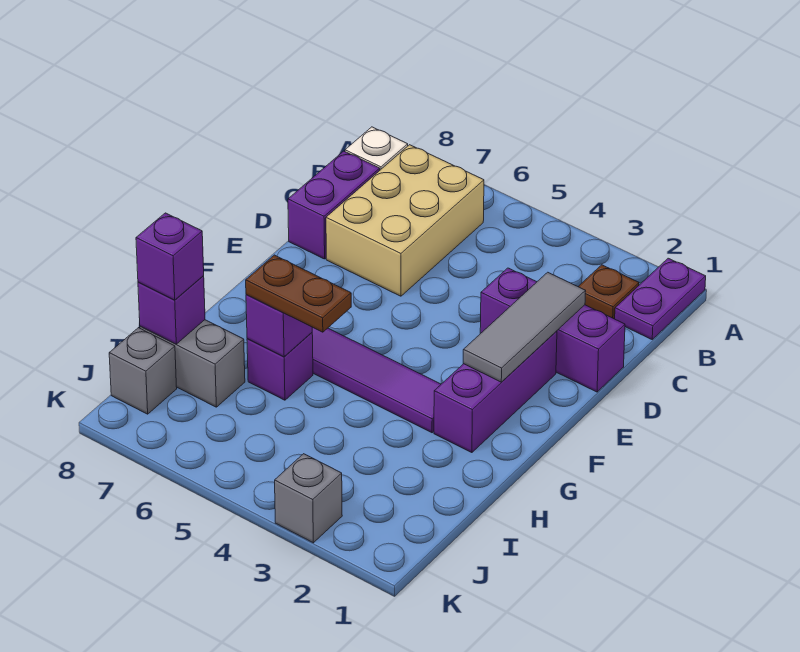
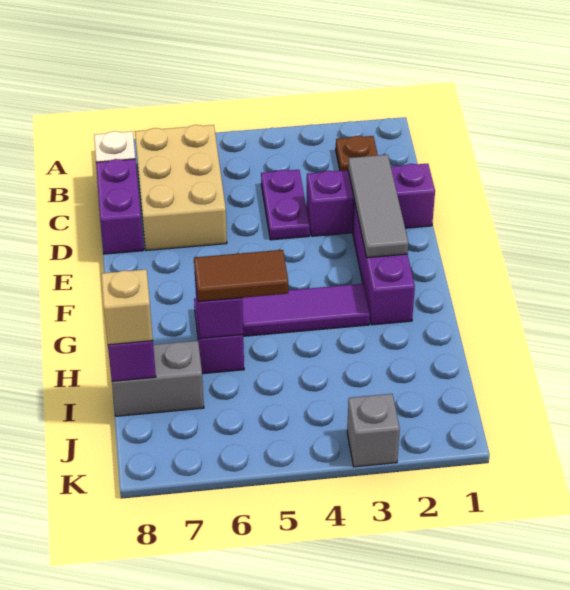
purple plate A1:B1 level 1 -> purple plate C4:D4 level 1
brown plate H5:H6 level 3 -> brown tile H5:H6 level 3
purple brick I8 level 3 -> tan brick I8 level 3
grey brick J8 level 1 -> none

